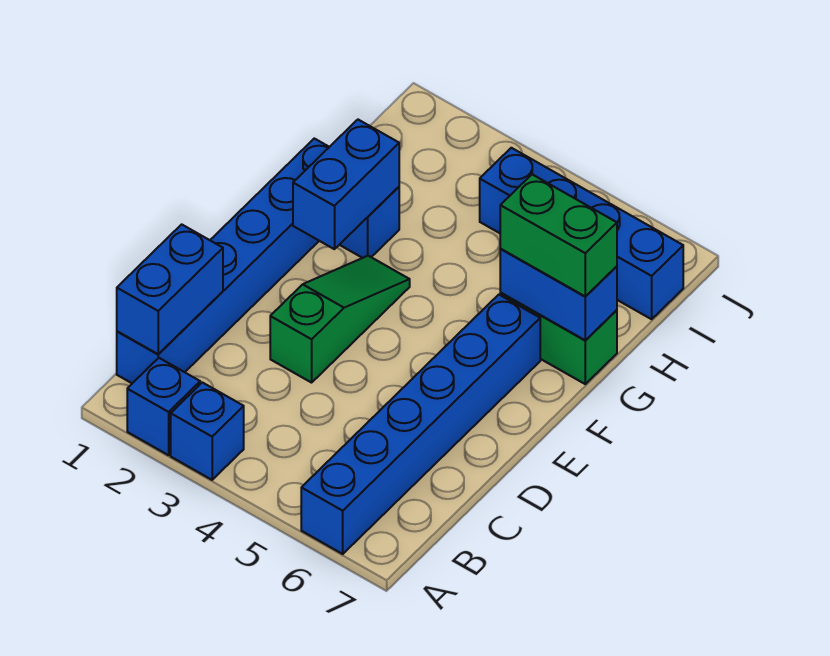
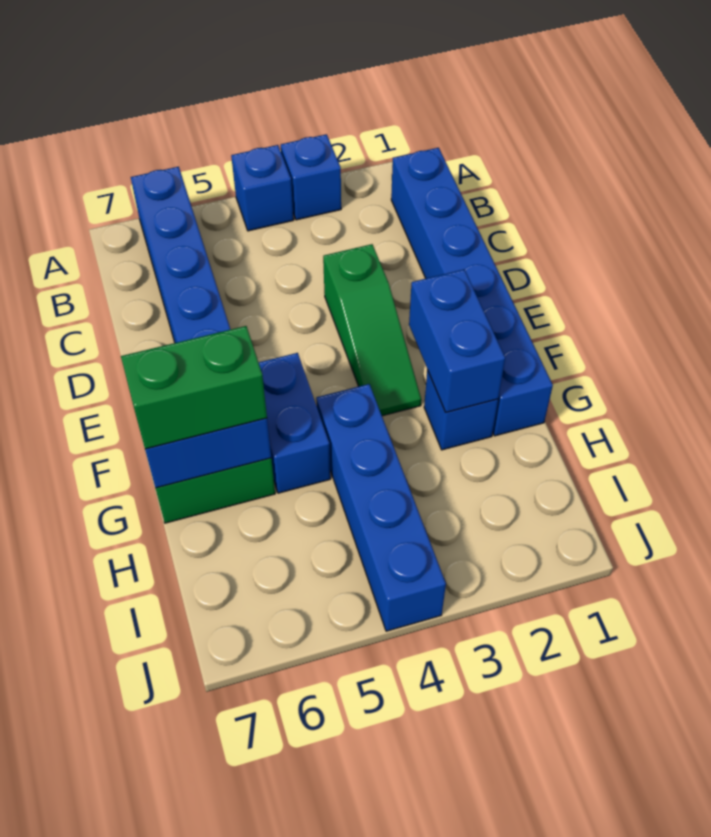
blue brick A2 level 1 -> blue brick A4 level 1
blue brick B1:C1 level 2 -> blue brick F5:G5 level 1
blue brick I4:I7 level 1 -> blue brick G4:J4 level 1

